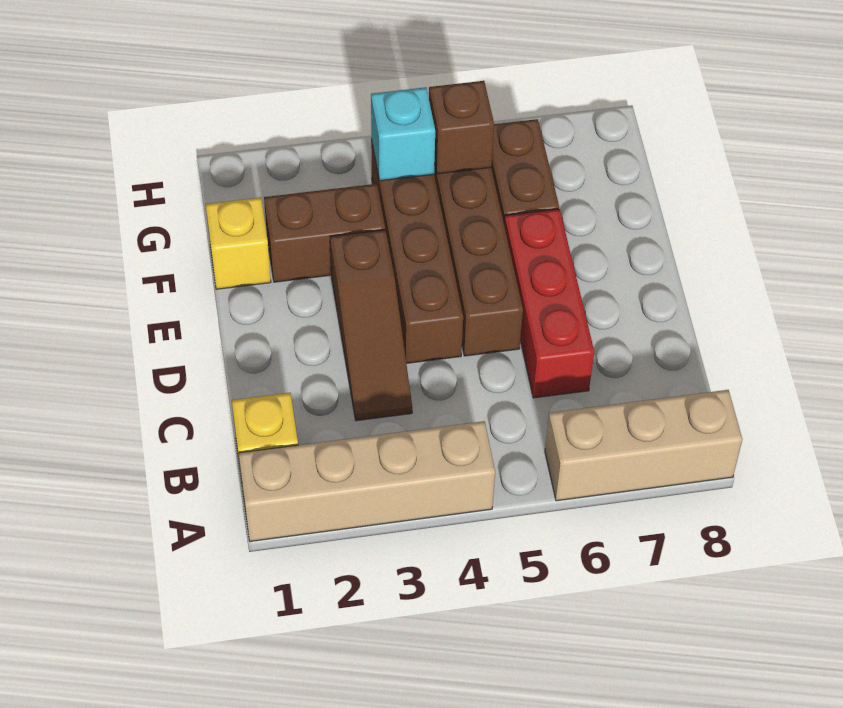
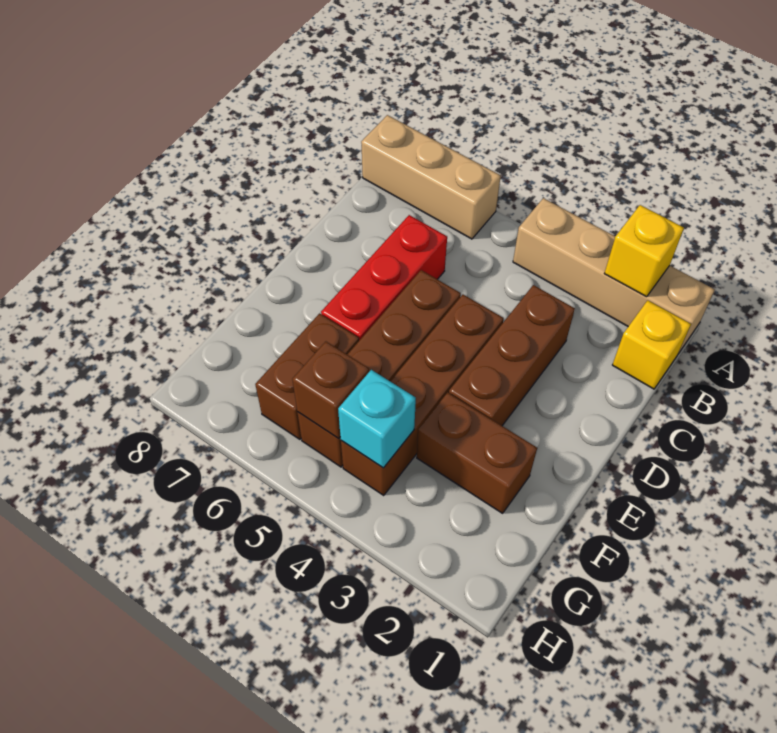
brown slope C3:E3 level 1 top E -> brown brick C3:E3 level 1
yellow brick F1 level 1 -> yellow brick A2 level 2

